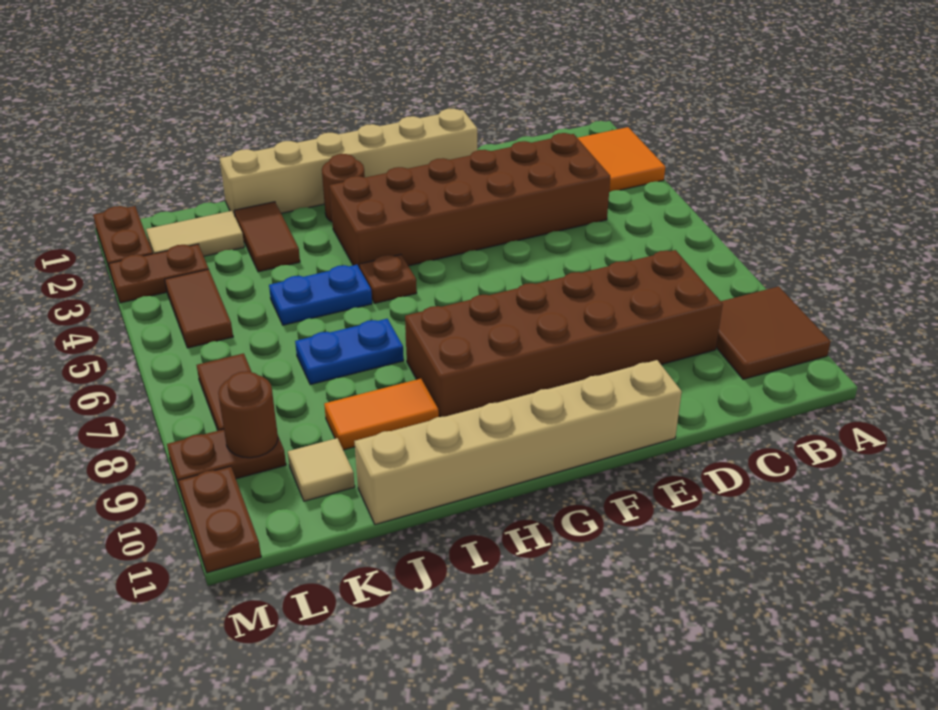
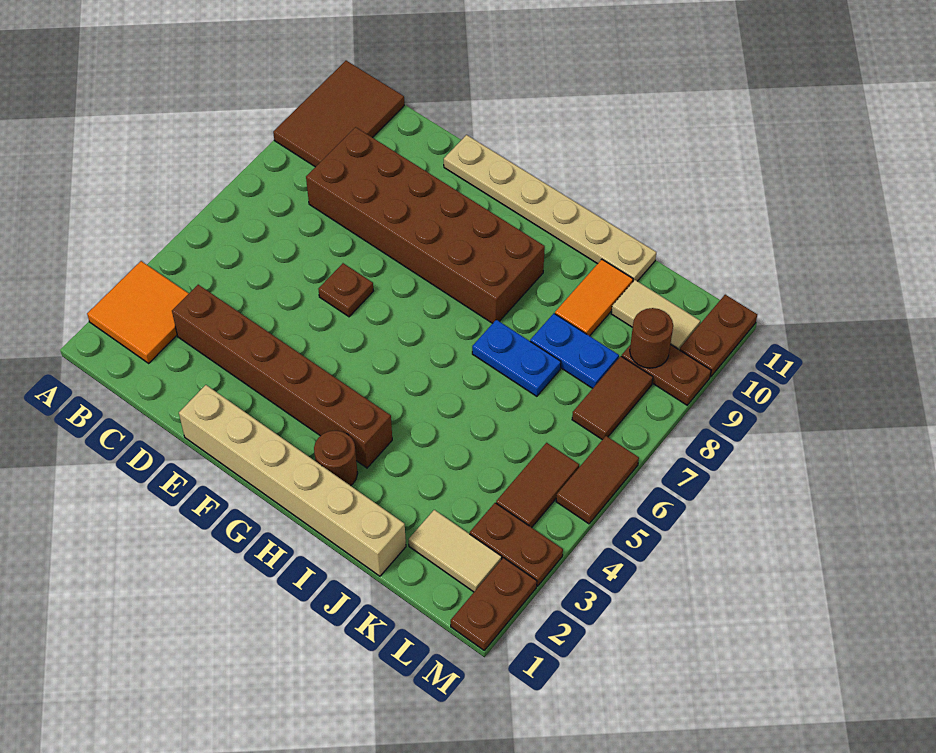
brown tile A9:B10 level 1 -> brown tile A9:B11 level 1
brown brick C3:H4 level 1 -> brown brick C3:H3 level 1
tan brick E11:J11 level 1 -> tan plate E11:J11 level 1
brown plate H5 level 1 -> brown plate E6 level 1
blue plate I5:J5 level 1 -> blue plate J8:K8 level 1
orange tile I9:J9 level 1 -> orange tile J9:J10 level 1
brown tile J2:J3 level 1 -> brown tile M5:M6 level 1
tan tile K10 level 1 -> tan tile K10:L10 level 1

